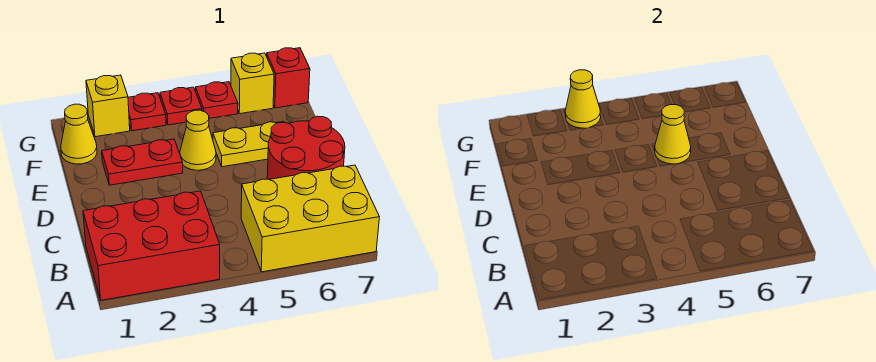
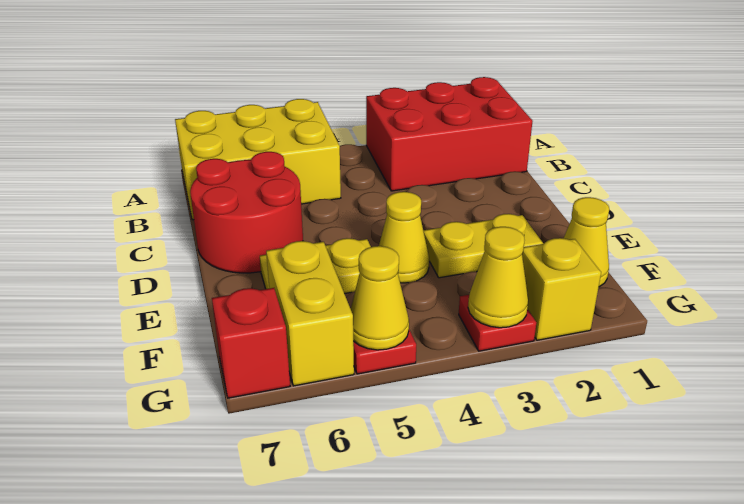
red plate E2:E3 level 1 -> yellow plate E2:E3 level 1
yellow cone E5 level 2 -> yellow cone G5 level 2
red plate G4 level 1 -> none
yellow brick G6 level 1 -> yellow brick F6:G6 level 1

